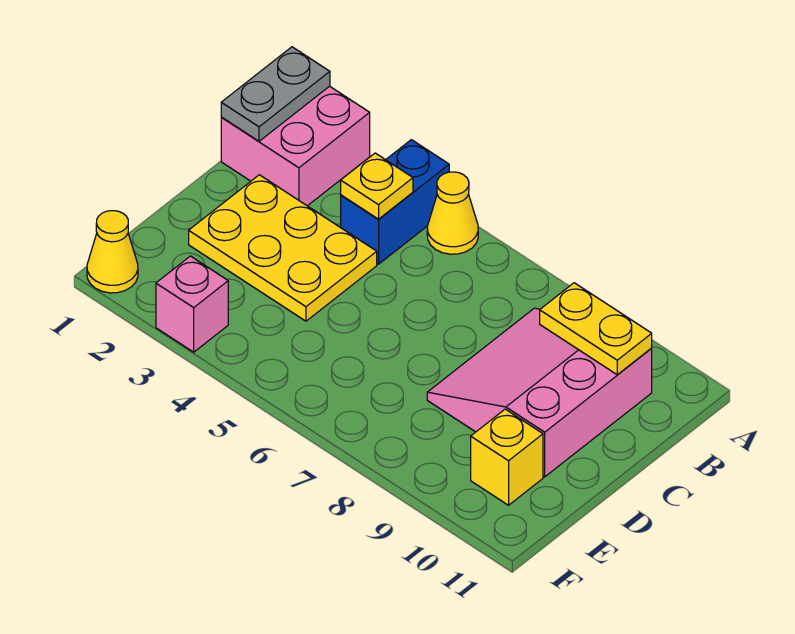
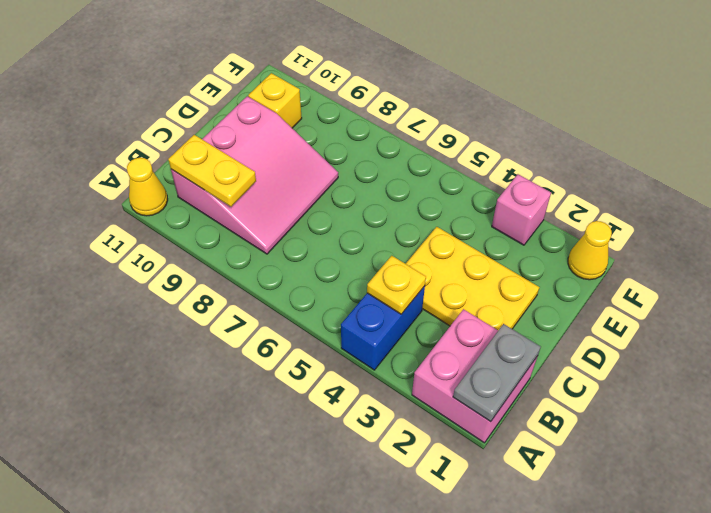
yellow cone A5 level 1 -> yellow cone A11 level 1

